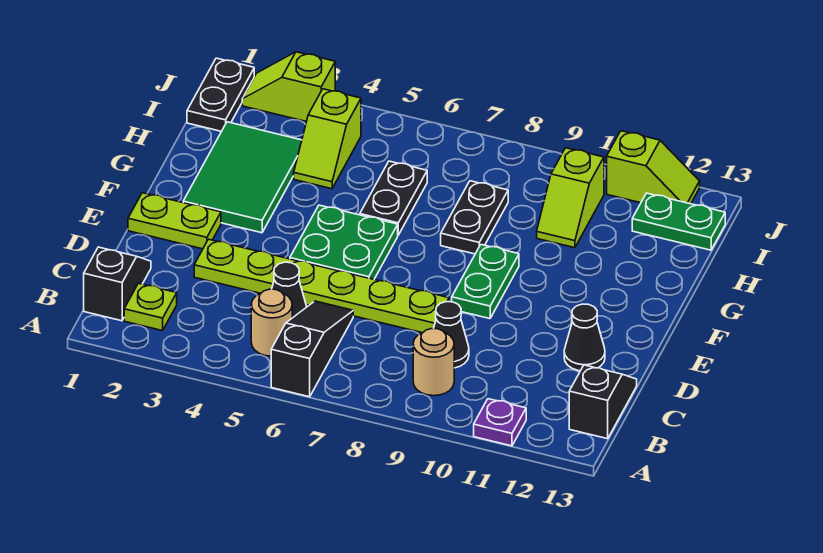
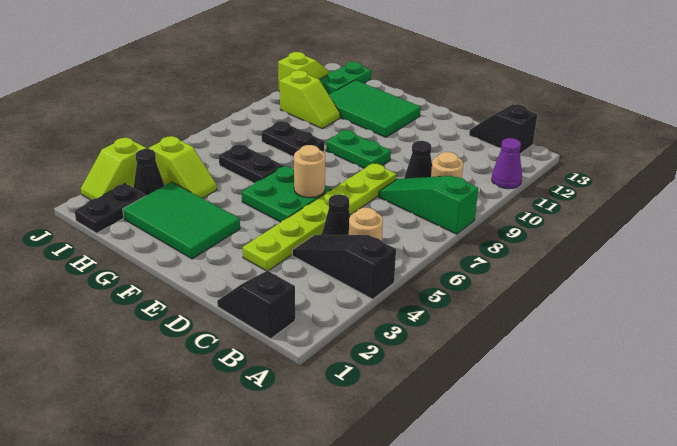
black slope A6:C6 level 1 top A -> black slope A4:C4 level 1 top A
none -> green slope A8:C8 level 1 top A
purple plate A11 level 1 -> purple cone A11 level 1
lime plate B2 level 1 -> none
black cone D12 level 1 -> black cone I3 level 1
lime plate E1:E2 level 1 -> none
none -> tan round brick E6 level 2
none -> green tile F11:H12 level 1
black plate I1:J1 level 1 -> black plate I1:I2 level 1

